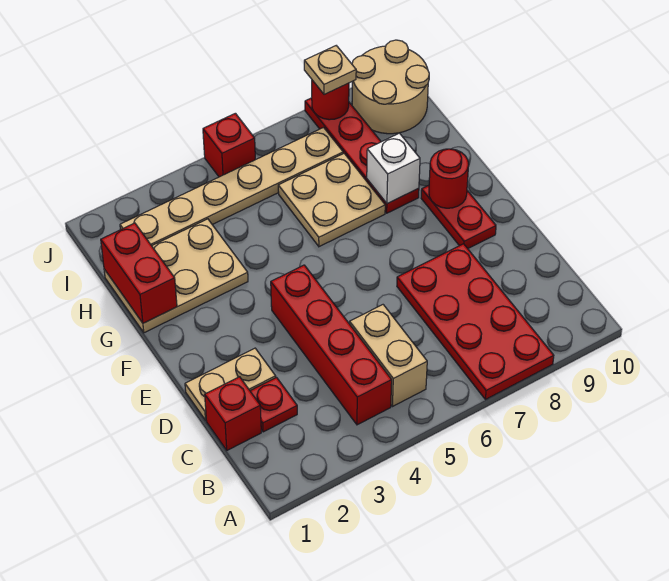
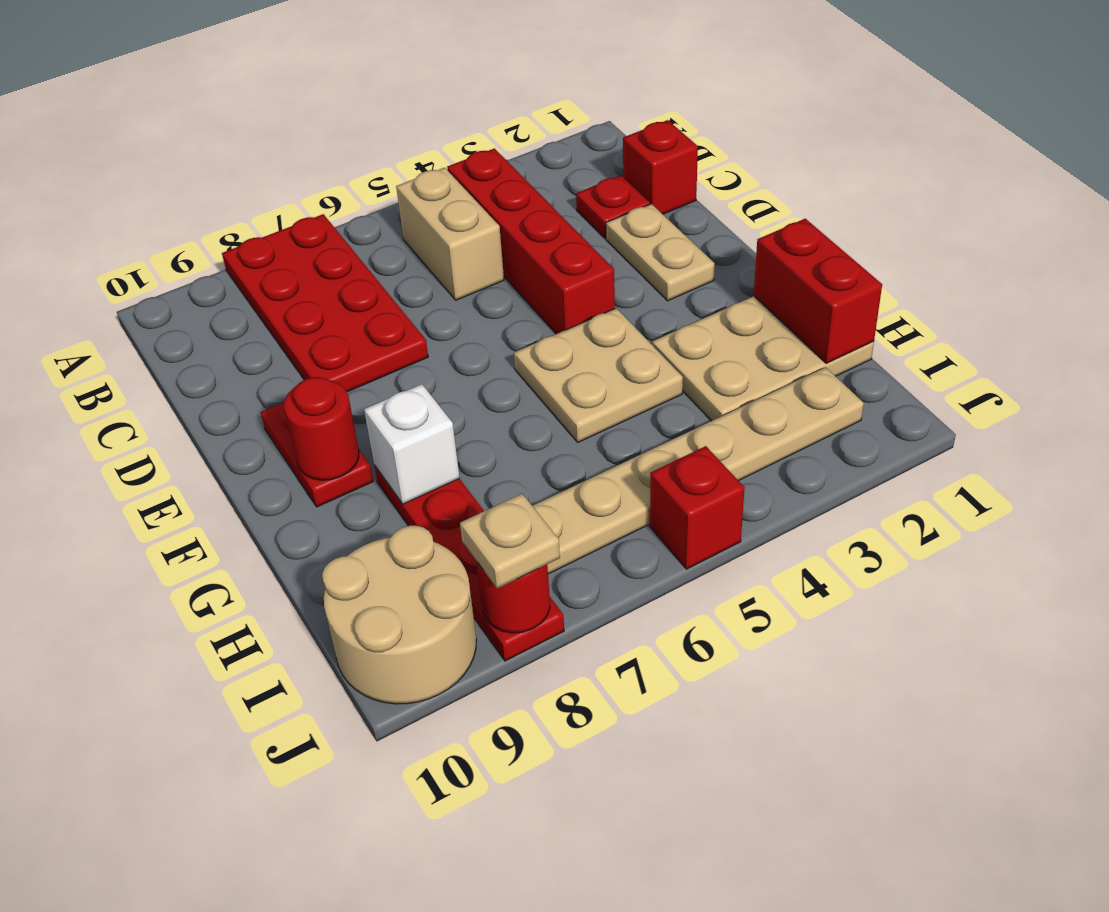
tan plate D1:D2 level 1 -> tan plate D2:E2 level 1
tan plate G6:H7 level 1 -> tan plate F4:G5 level 1

